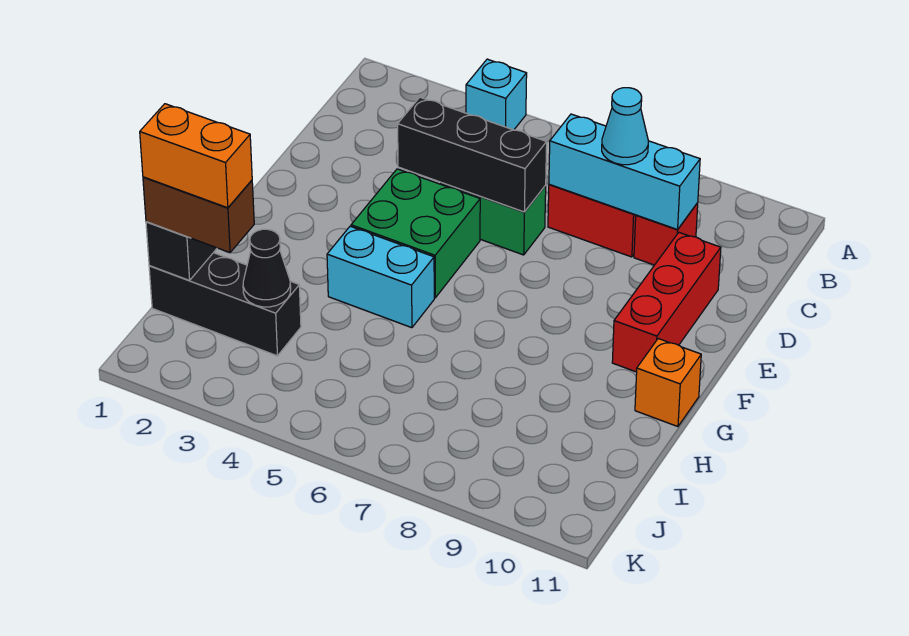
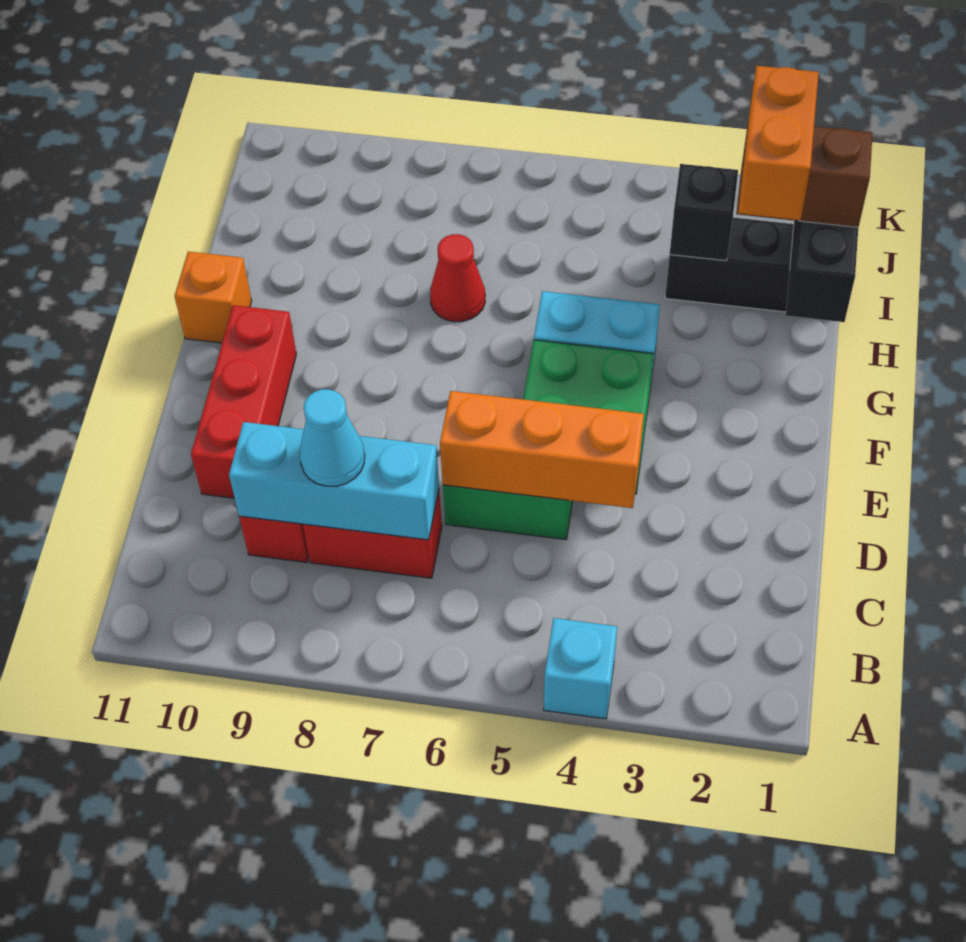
black brick D4:D6 level 2 -> orange brick D4:D6 level 2
none -> red cone H7 level 1
orange brick I1:I2 level 4 -> orange brick H2:I2 level 4
black cone I3 level 2 -> black brick I3 level 2

